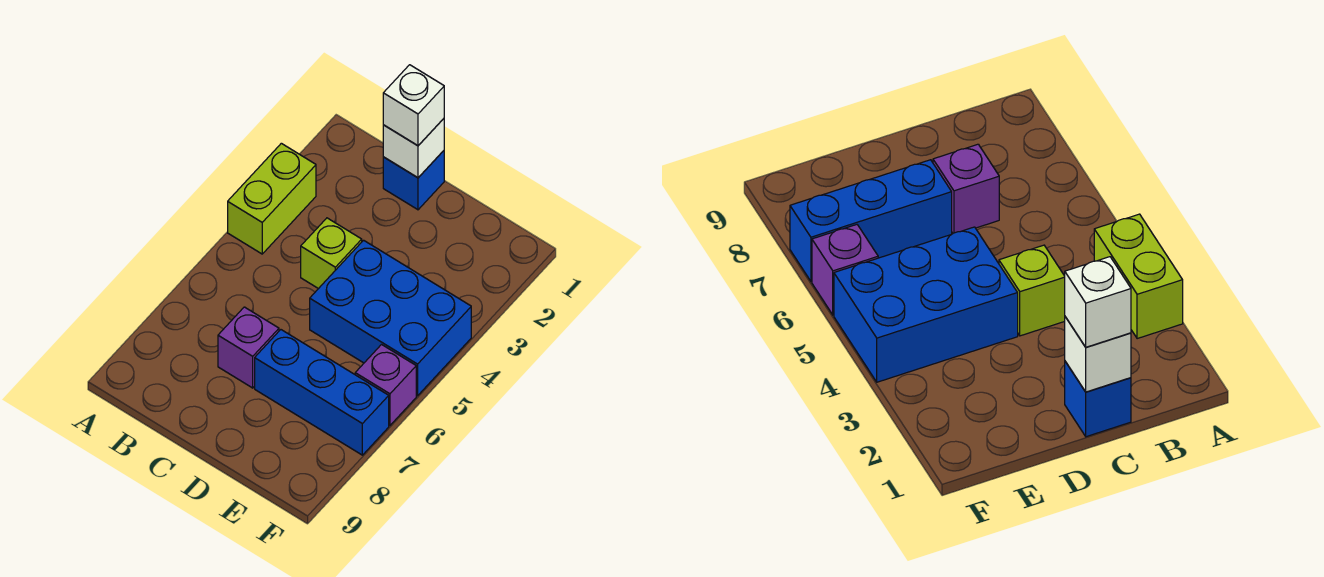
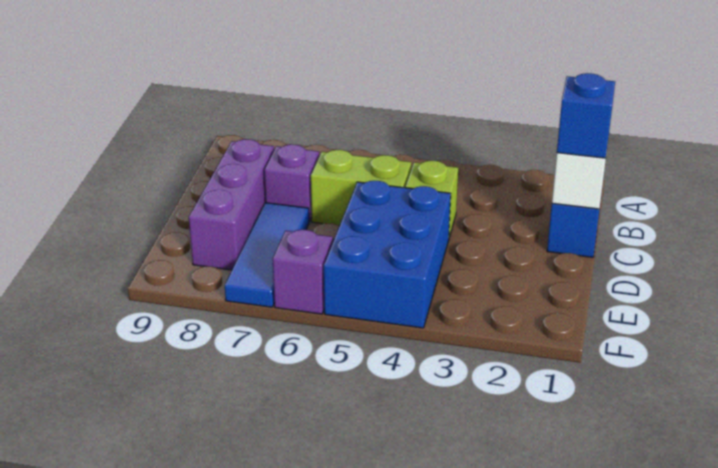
lime brick A3:A4 level 1 -> lime brick C5:C6 level 1
white brick C1 level 3 -> blue brick C1 level 3
none -> purple brick C8:E8 level 1
blue brick D7:F7 level 1 -> blue tile D7:F7 level 1

